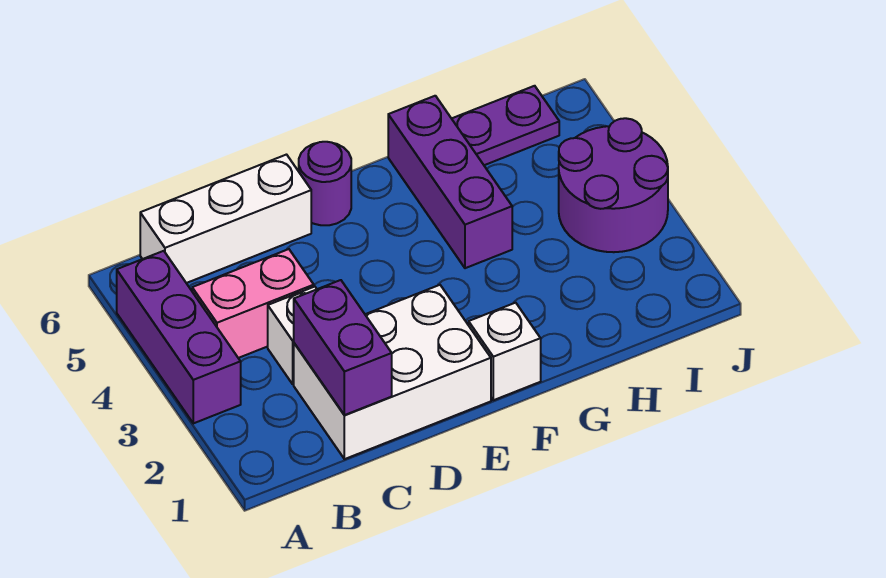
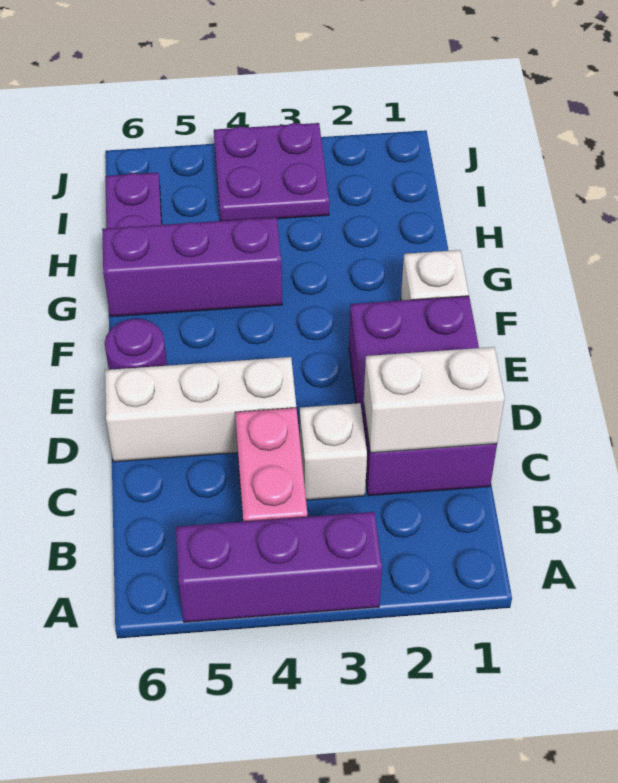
white brick B6:D6 level 1 -> white brick D4:D6 level 1
white brick C1:E2 level 1 -> purple brick C1:E2 level 1
purple brick C1:C2 level 2 -> white brick C1:C2 level 2
purple round brick I3:J4 level 1 -> purple plate I3:J4 level 1

